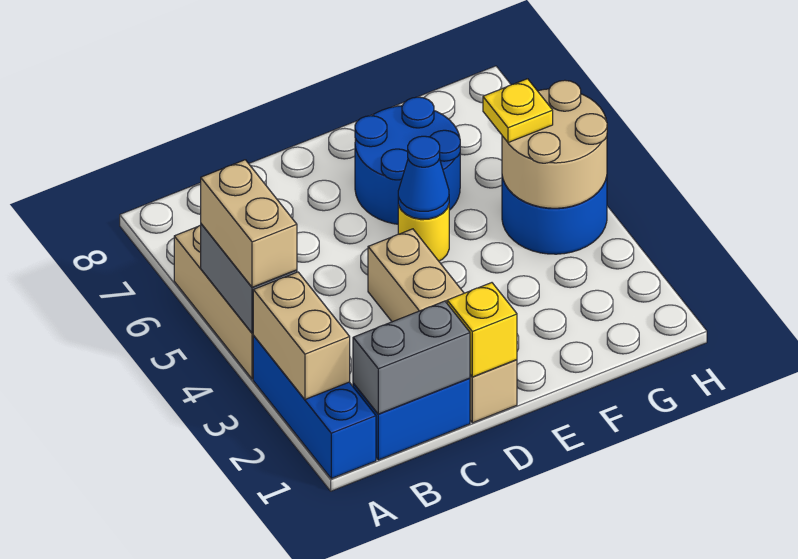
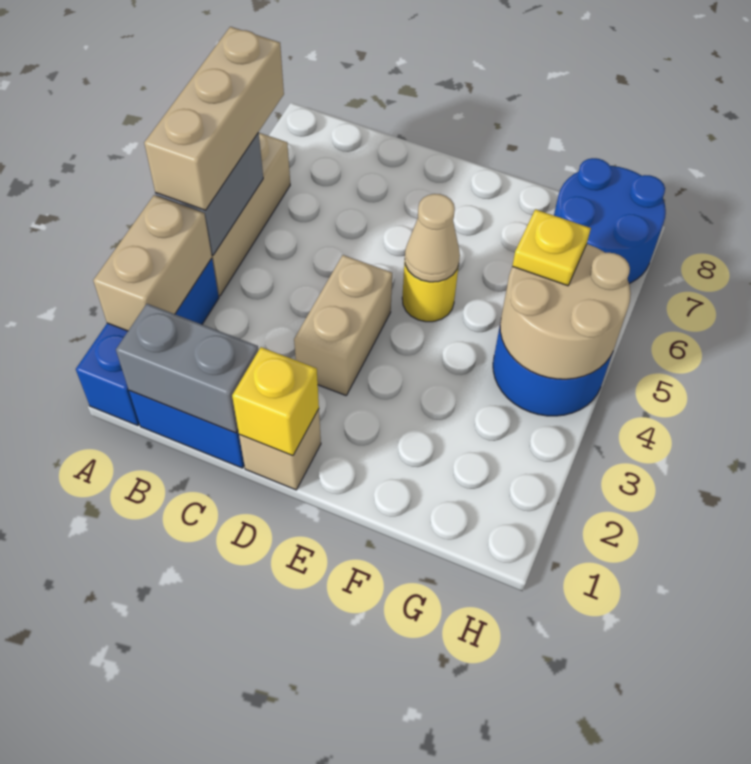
tan brick A4:A5 level 3 -> tan brick A4:A6 level 3
blue cone E5 level 2 -> tan cone E5 level 2
blue round brick E6:F7 level 1 -> blue round brick G7:H8 level 1

